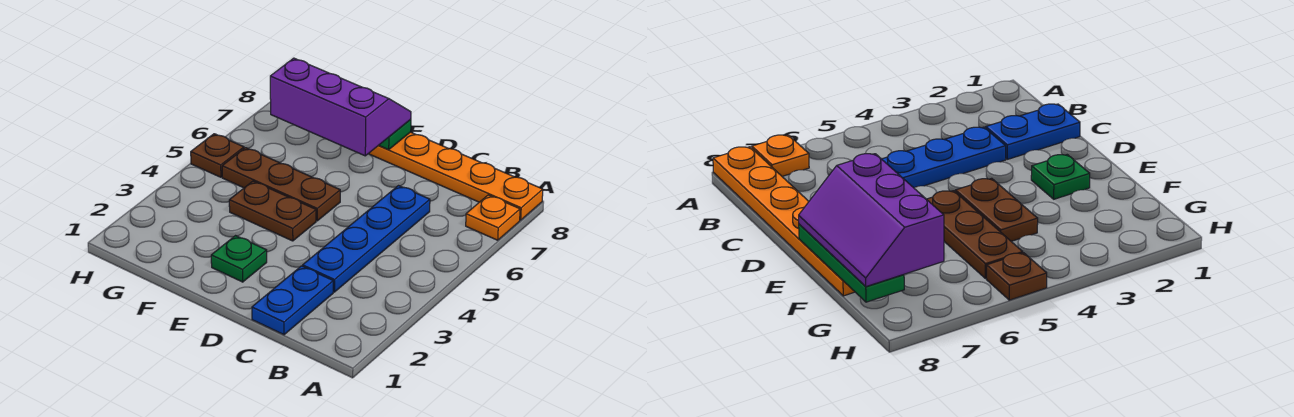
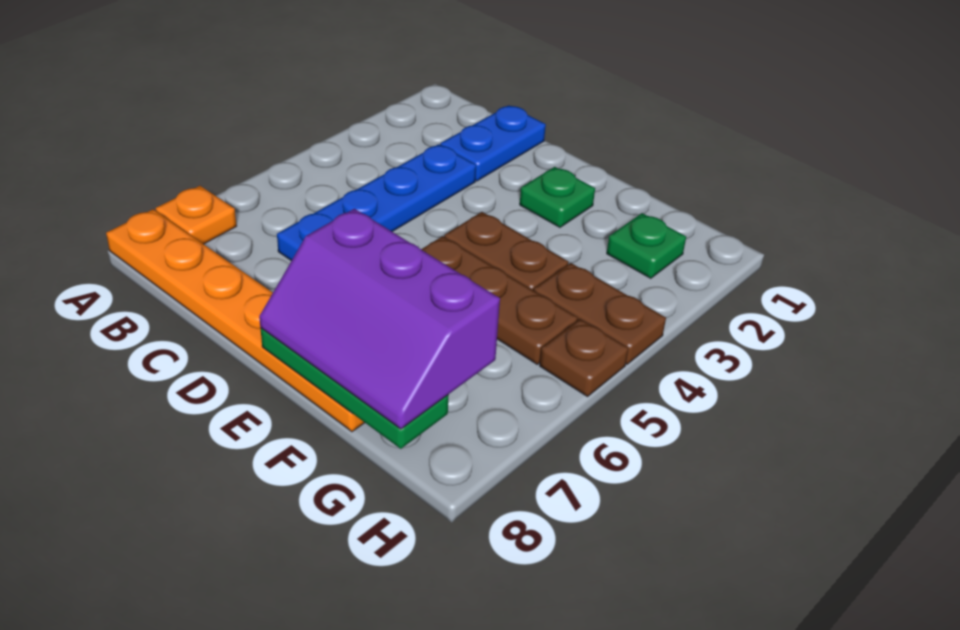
none -> green plate G2 level 1
none -> brown plate G4:H4 level 1

